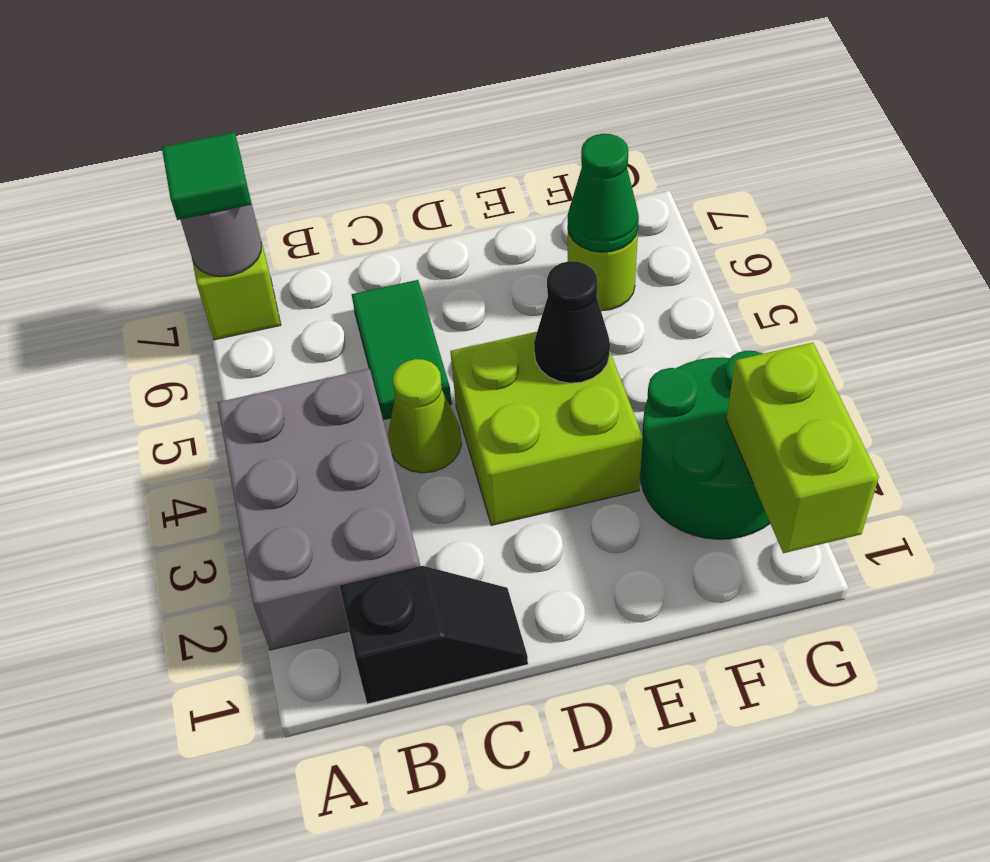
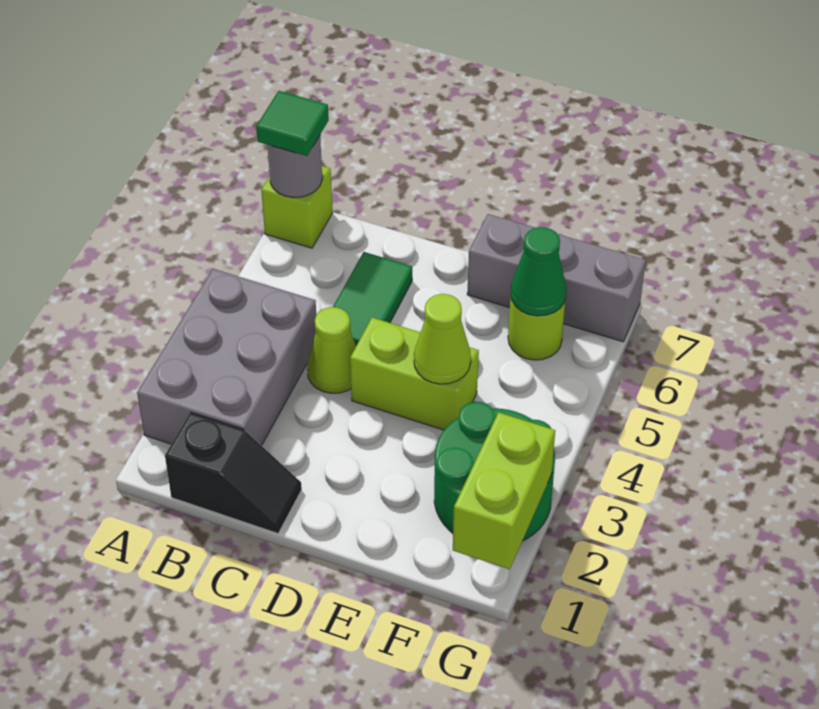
lime brick D3:E4 level 1 -> lime brick D4:E4 level 1
black cone E4 level 2 -> lime cone E4 level 2
none -> grey brick E7:G7 level 1

